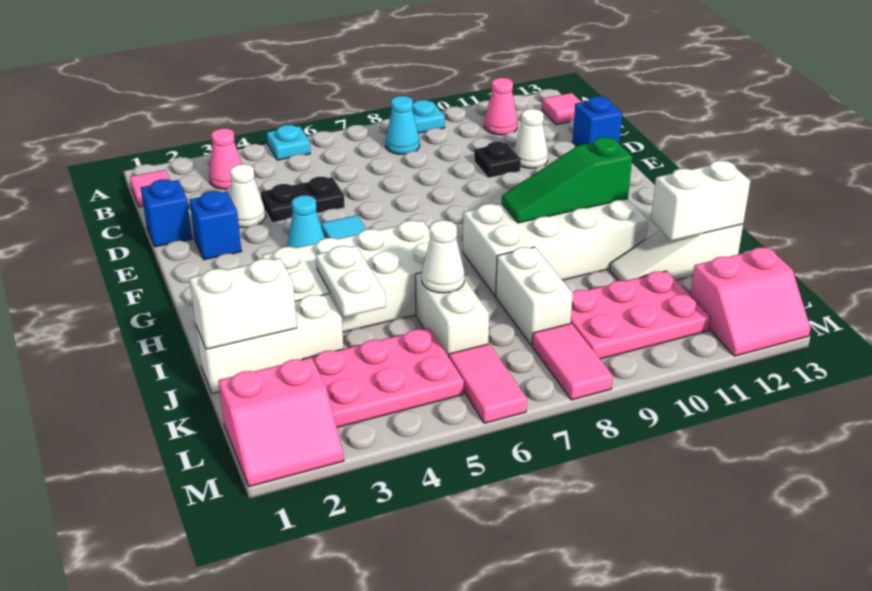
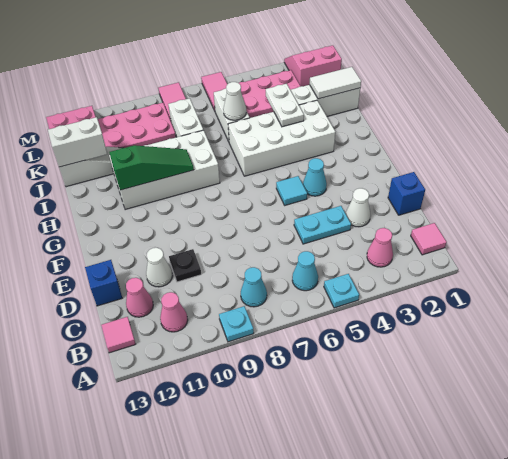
none -> cyan cone B6 level 1
none -> pink cone C12 level 1
black plate D4:D5 level 1 -> cyan plate D4:D5 level 1
blue brick E2 level 1 -> none
white brick J1:J2 level 2 -> white tile J1:J2 level 2

